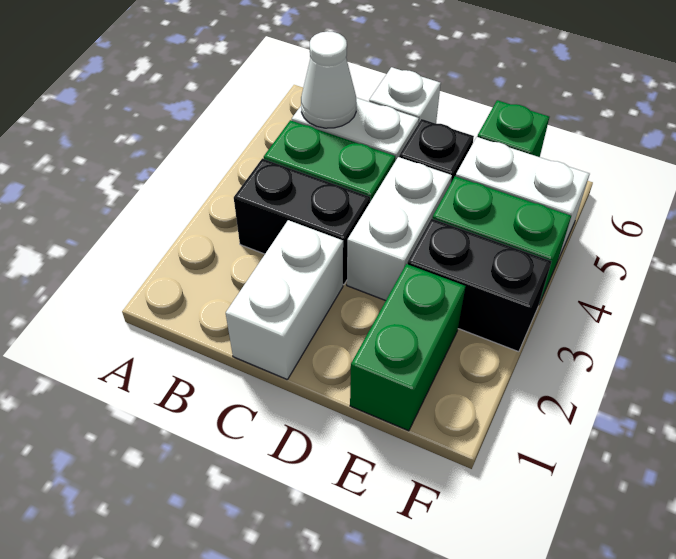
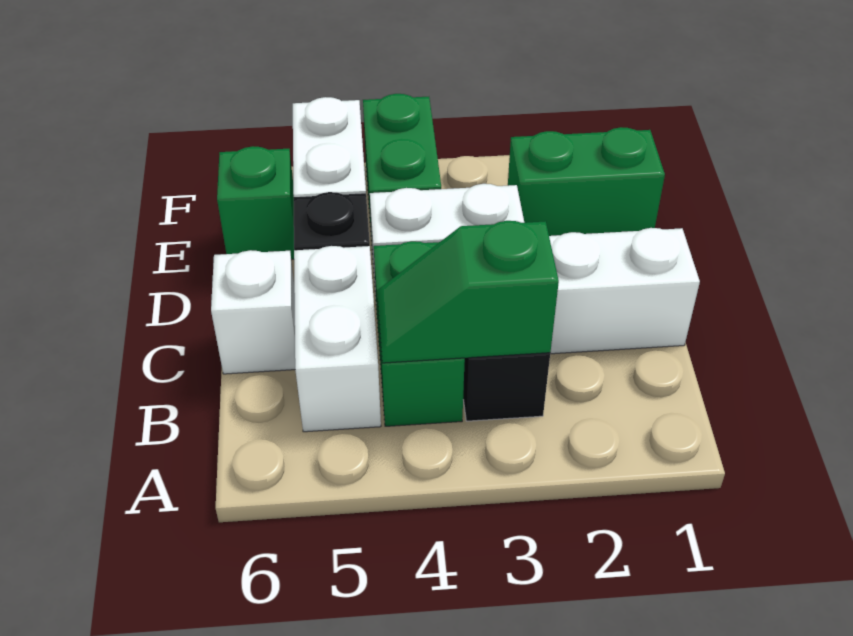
none -> green slope B3:B4 level 2 top 3
white cone B5 level 2 -> none
black brick E3:F3 level 1 -> none

